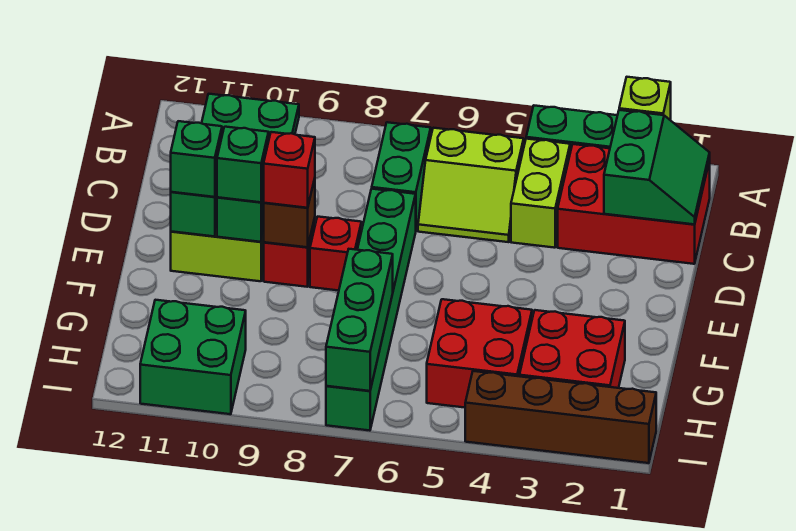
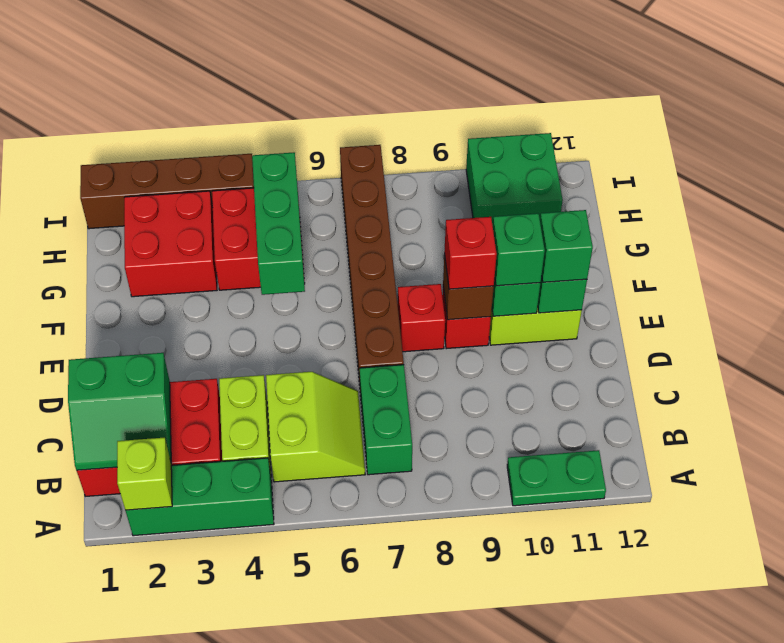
green slope B1:C2 level 2 top 2 -> green slope B1:C2 level 2 top C
lime slope B5:C6 level 1 top B -> lime slope B5:C6 level 1 top 5
green brick D7:I7 level 1 -> brown brick D7:I7 level 1
green brick G7:I7 level 2 -> green brick F5:H5 level 2

